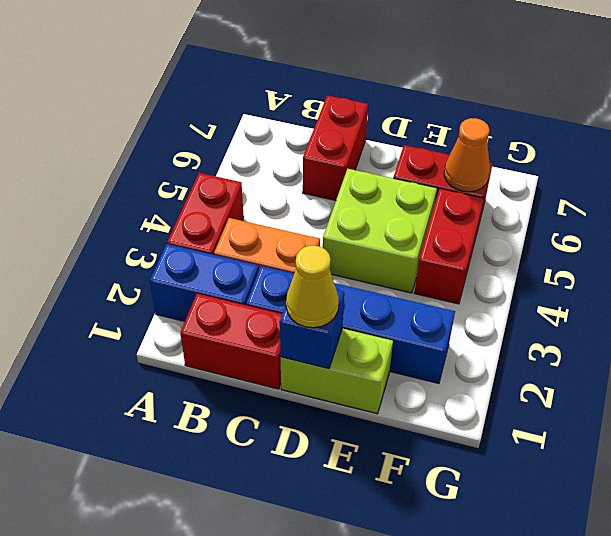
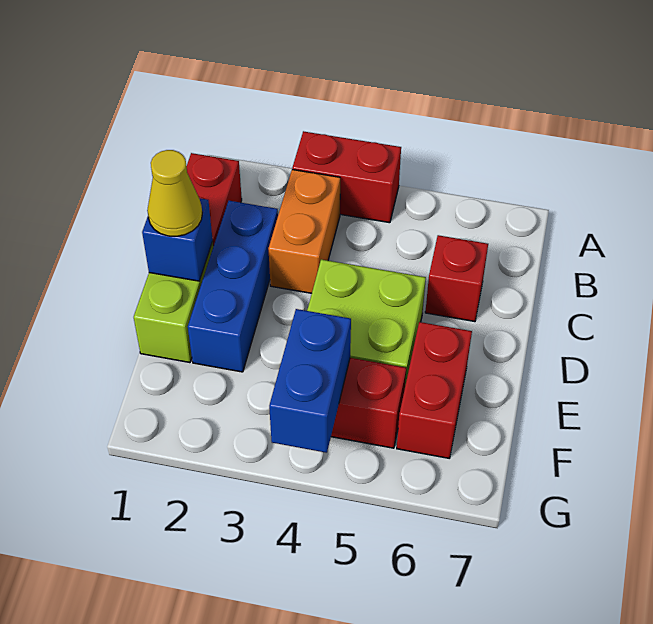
blue brick A2:B2 level 1 -> blue brick F4:G4 level 2
blue brick C2:F2 level 1 -> blue brick C2:E2 level 1
red brick C6:C7 level 1 -> red brick C6 level 1
orange cone F6 level 2 -> none

